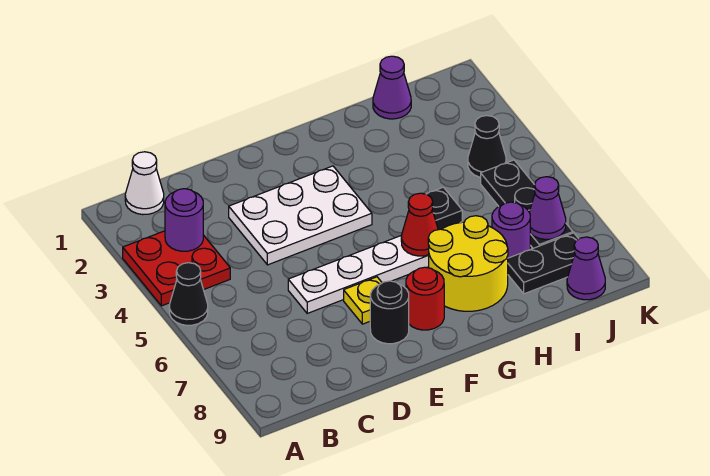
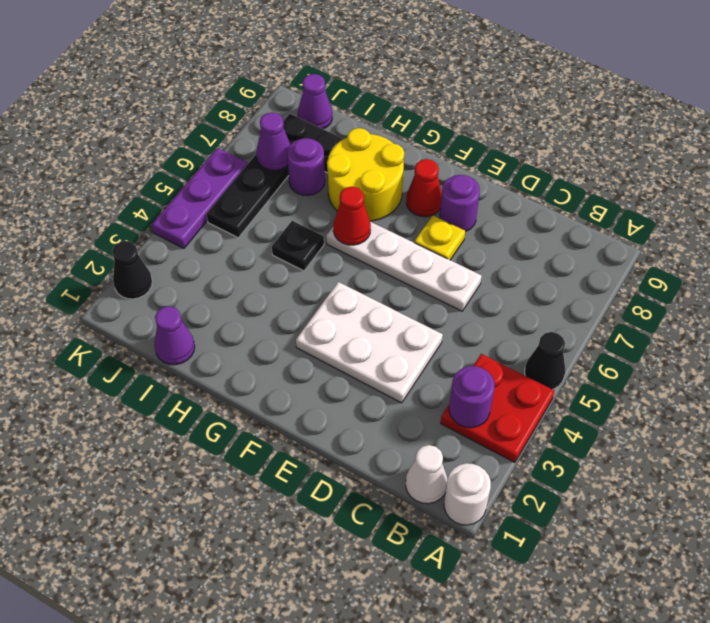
none -> white round brick A1 level 1
black round brick E8 level 1 -> purple round brick E8 level 1
red round brick F8 level 1 -> red cone F8 level 1
black cone J4 level 1 -> black cone K2 level 1
none -> purple plate K4:K6 level 1

